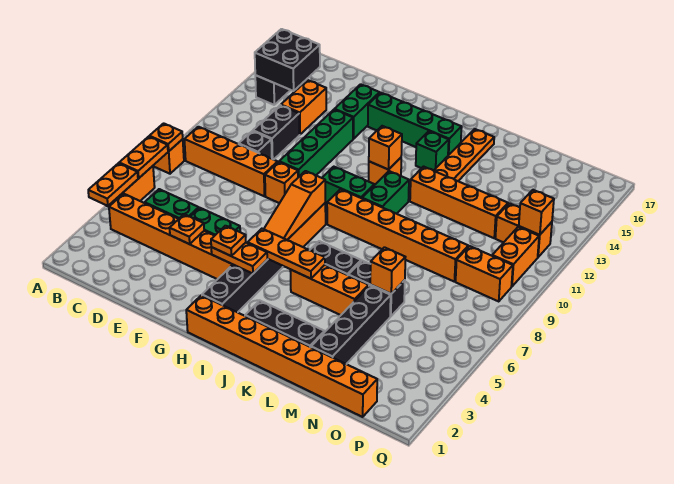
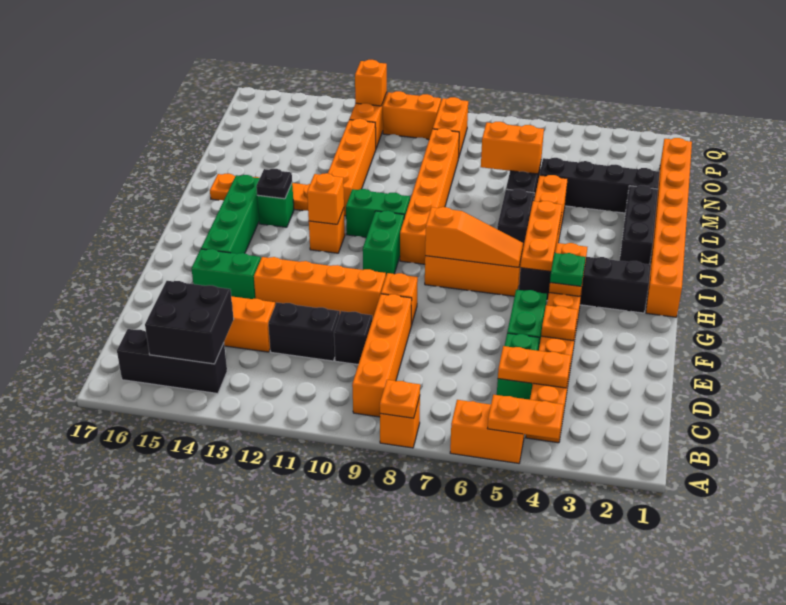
orange plate A6:A7 level 2 -> orange plate C4:C5 level 2
green brick F10:F13 level 1 -> orange brick F10:F13 level 1
orange plate G4 level 3 -> green plate G4 level 3
none -> black plate J14 level 2
orange brick M6 level 2 -> orange brick M6:M7 level 2

